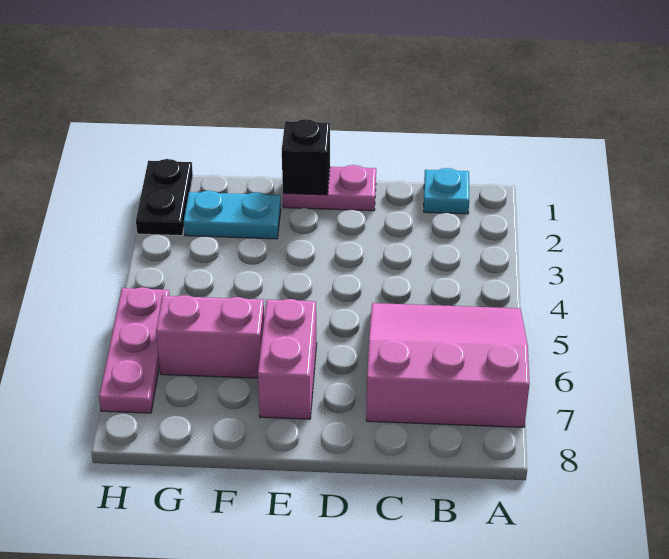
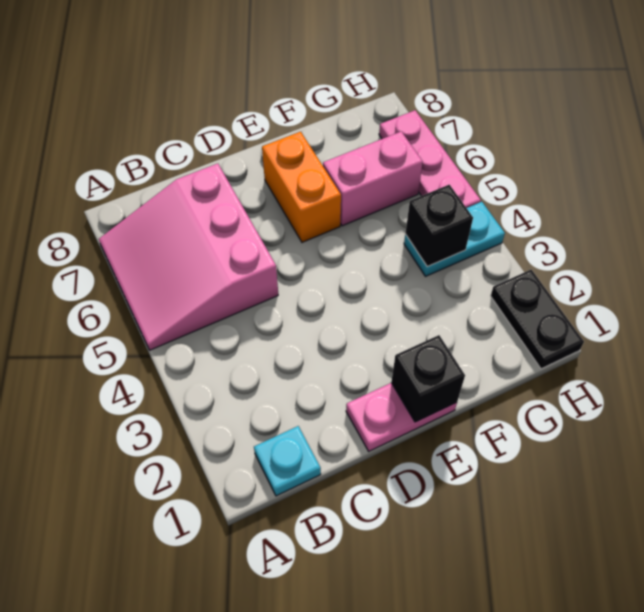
pink slope A5:C7 level 1 top 7 -> pink slope A5:C7 level 1 top C
pink brick E6:E7 level 1 -> orange brick E6:E7 level 1
cyan plate F2:G2 level 1 -> cyan plate G4:H4 level 1
none -> black brick G4 level 2

